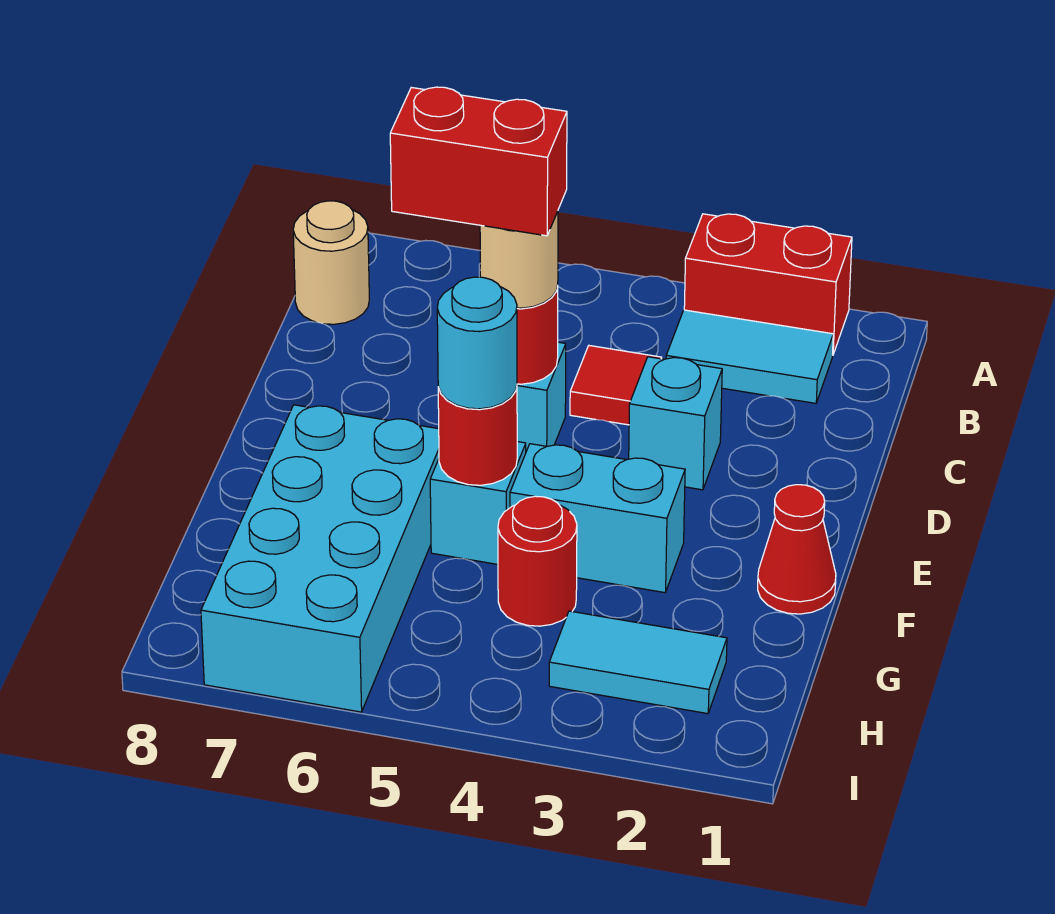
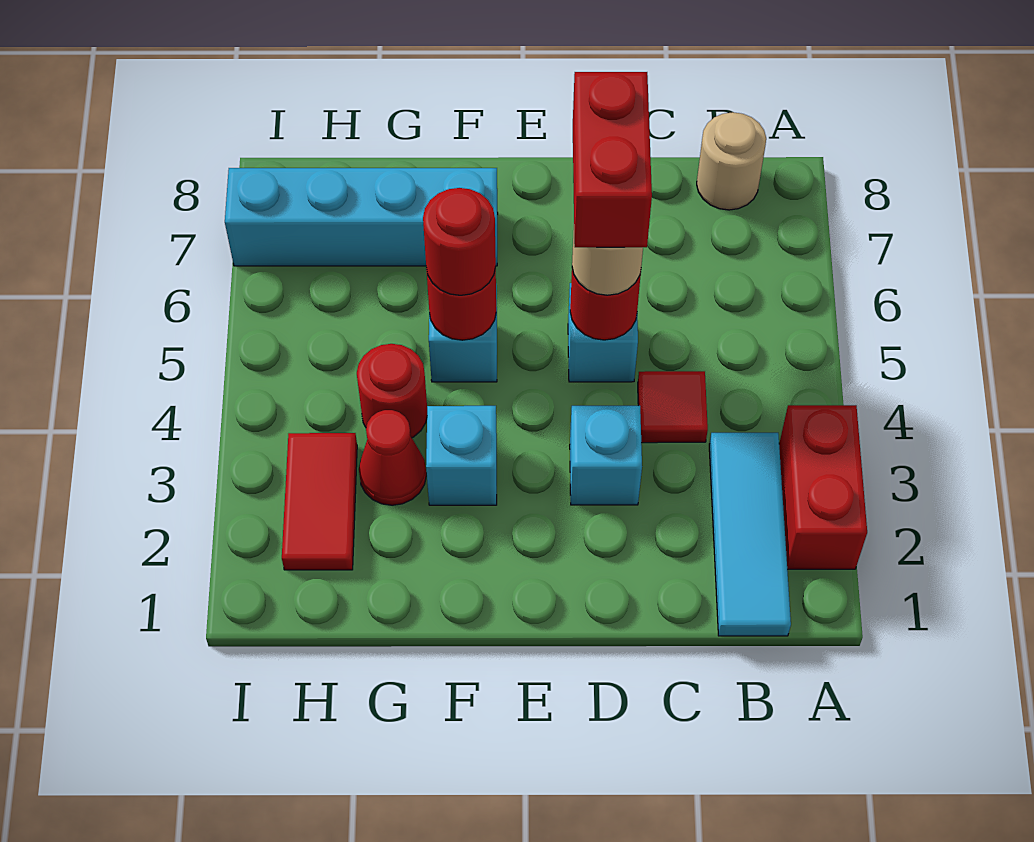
cyan tile B2:B3 level 1 -> cyan tile B1:B3 level 1
red cone F1 level 1 -> red cone G3 level 1
cyan brick F3:F4 level 1 -> cyan brick F3 level 1
cyan round brick F5 level 3 -> red round brick F5 level 3
cyan brick F6:I7 level 1 -> cyan brick F7:I7 level 1
cyan tile H2:H3 level 1 -> red tile H2:H3 level 1

